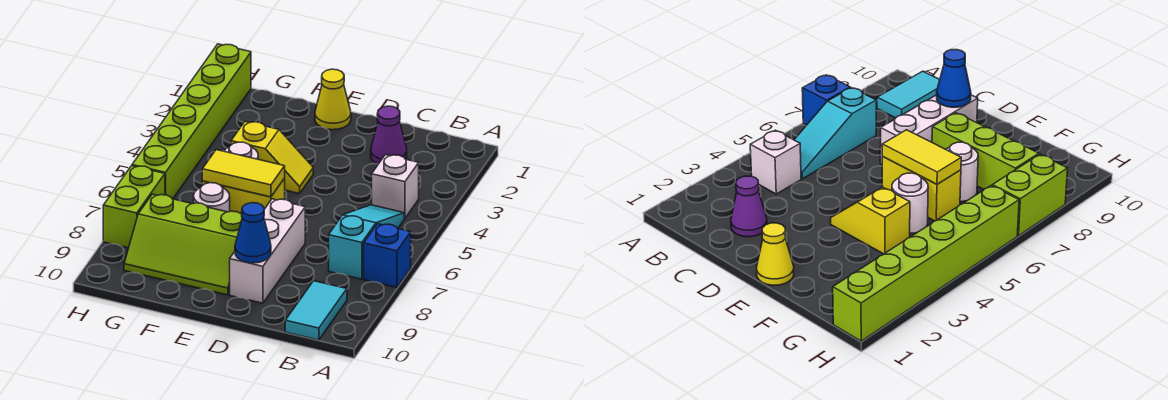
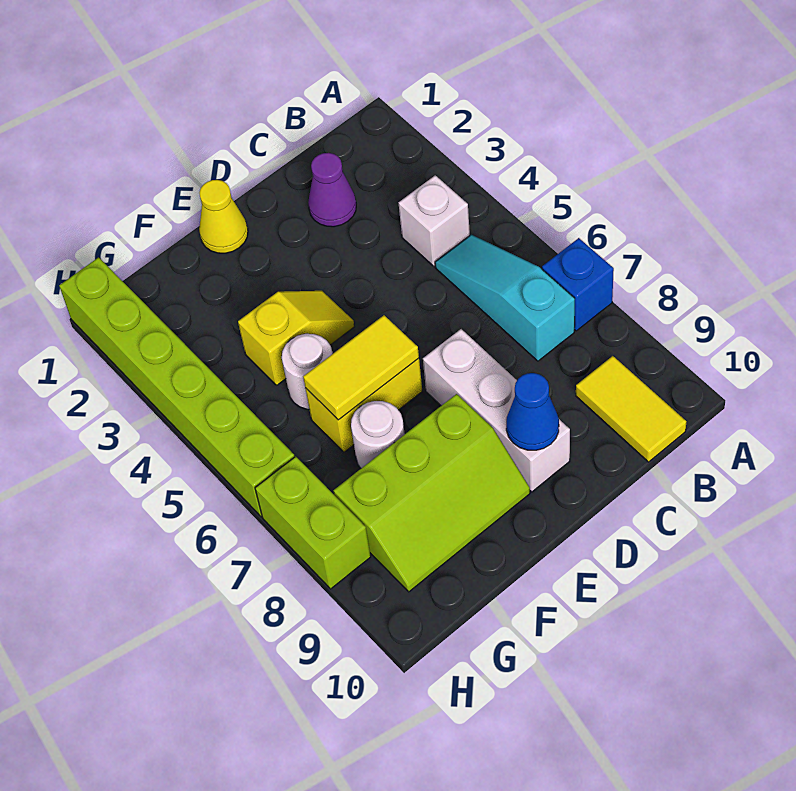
cyan tile B9:B10 level 1 -> yellow tile B9:B10 level 1

